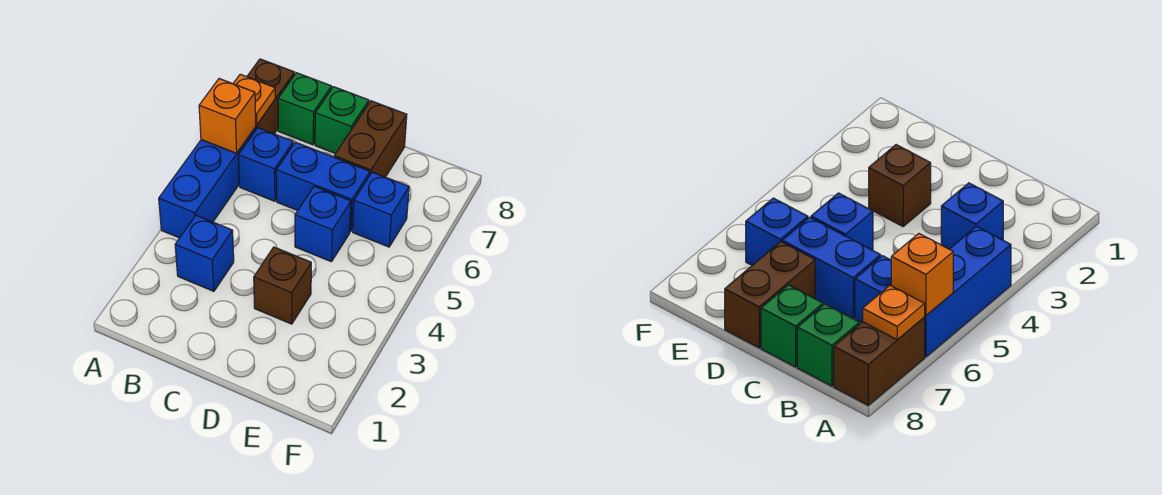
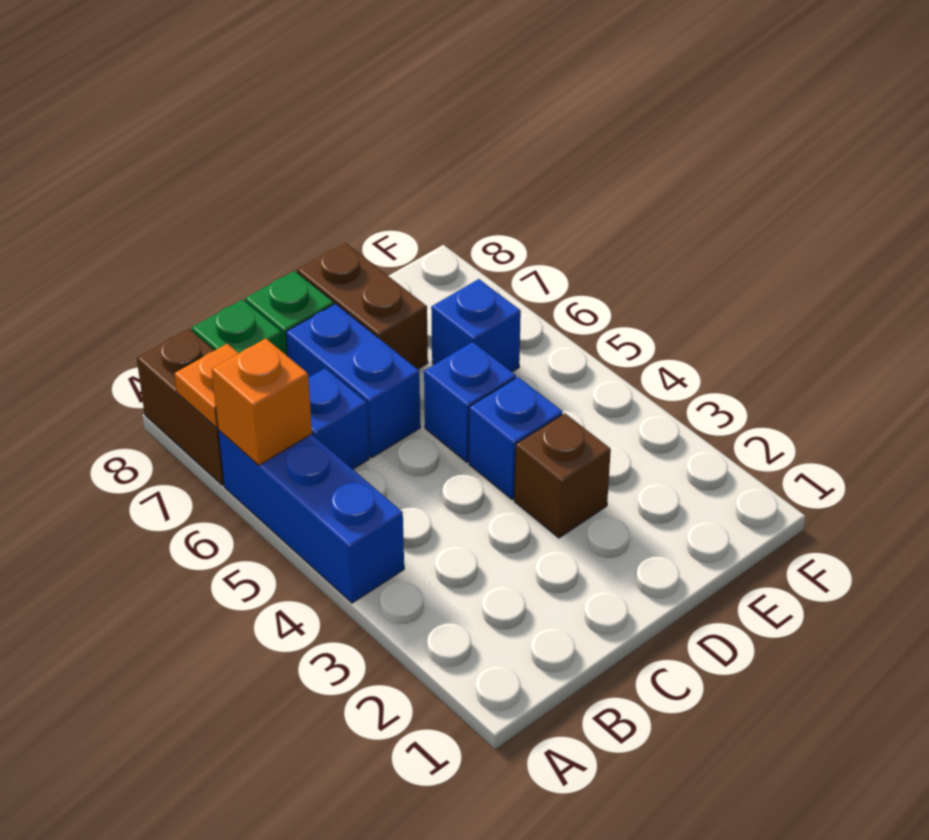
blue brick B3 level 1 -> blue brick D4 level 1
blue brick C6:D6 level 1 -> blue brick C6:C7 level 1

